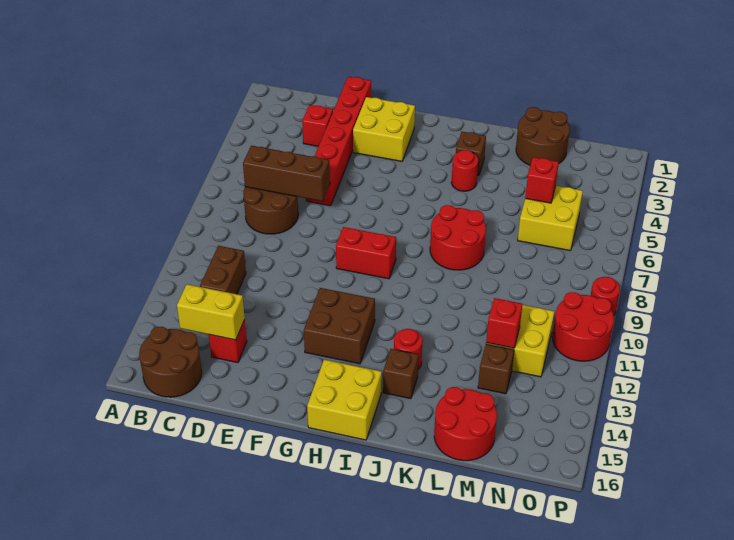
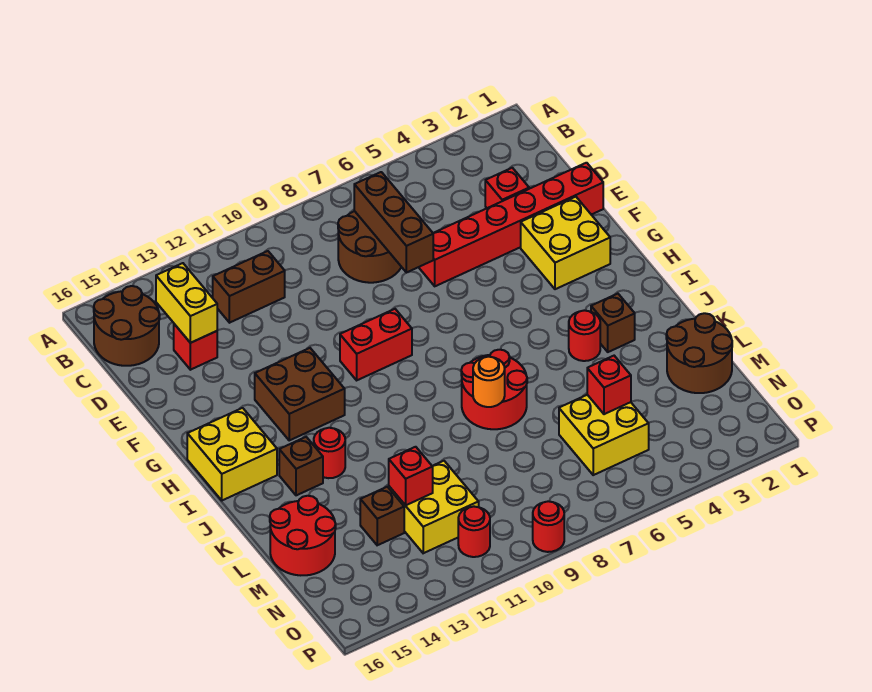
red brick G9:H9 level 1 -> red brick G9:G10 level 1
none -> orange round brick K8 level 2
red round brick O10:P11 level 1 -> red round brick O11 level 1

